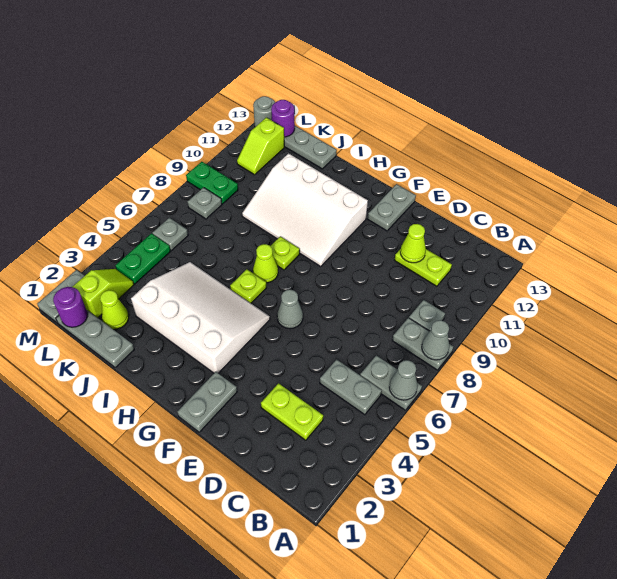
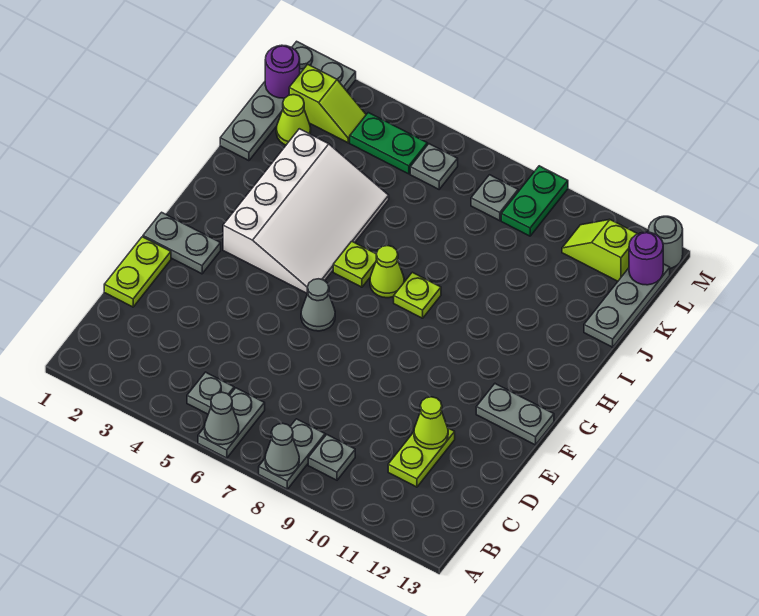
grey plate B5:C5 level 1 -> grey plate B5 level 1
lime plate C3:D3 level 1 -> lime plate D1:E1 level 1
white slope G9:J11 level 1 top 11 -> none

